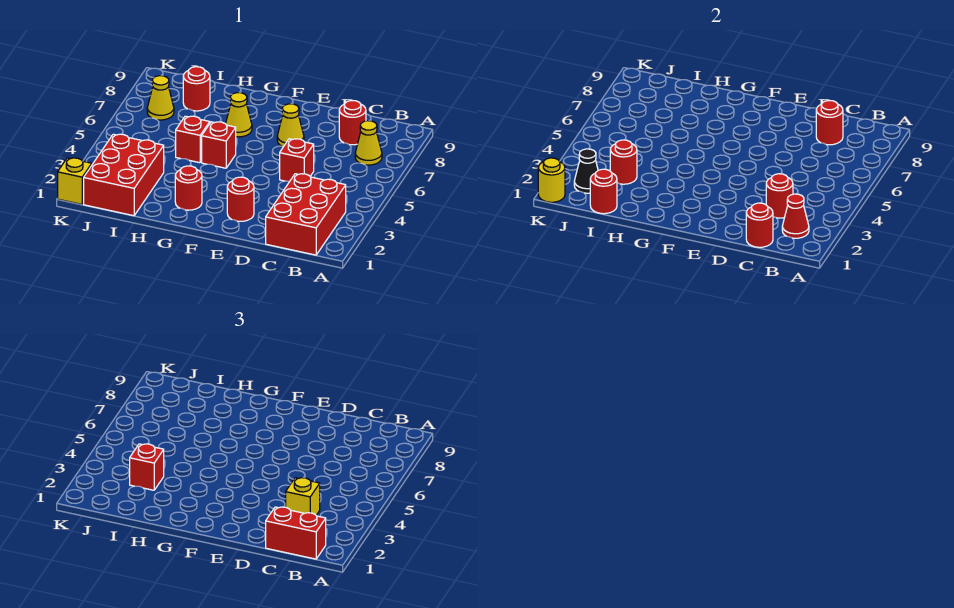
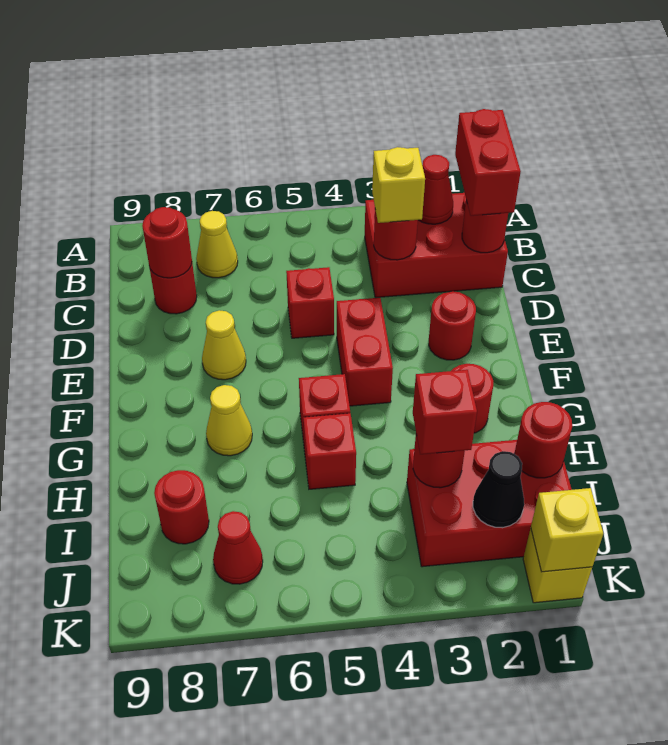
none -> red brick E4:F4 level 1
yellow cone J7 level 1 -> red cone J7 level 1
yellow round brick K1 level 2 -> yellow brick K1 level 2

